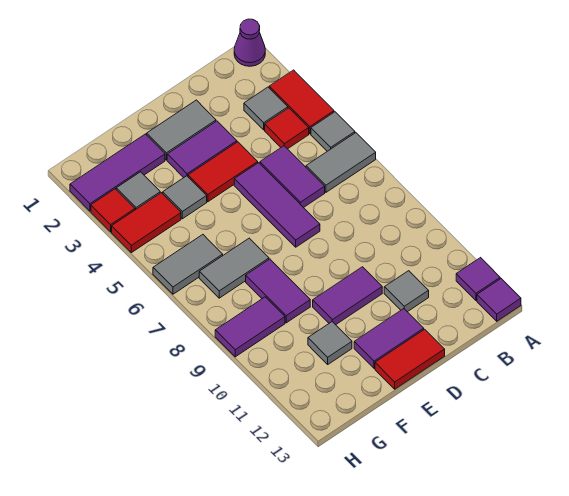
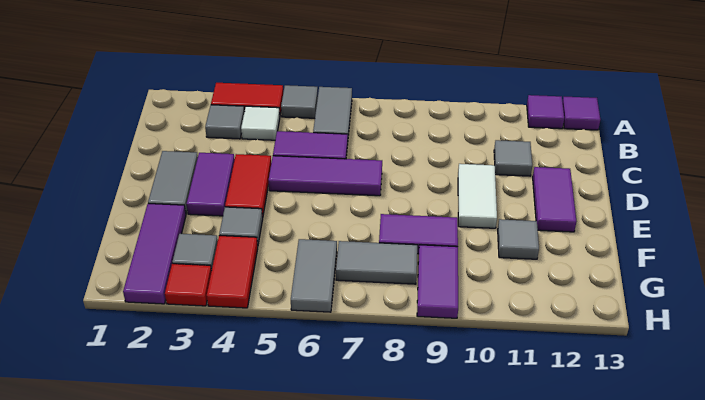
purple cone A1 level 1 -> none
red tile B4 level 1 -> white tile B4 level 1
purple tile D10:E10 level 1 -> white tile D10:E10 level 1
red tile D13:E13 level 1 -> none
grey tile F7:G7 level 1 -> grey tile G7:G8 level 1

